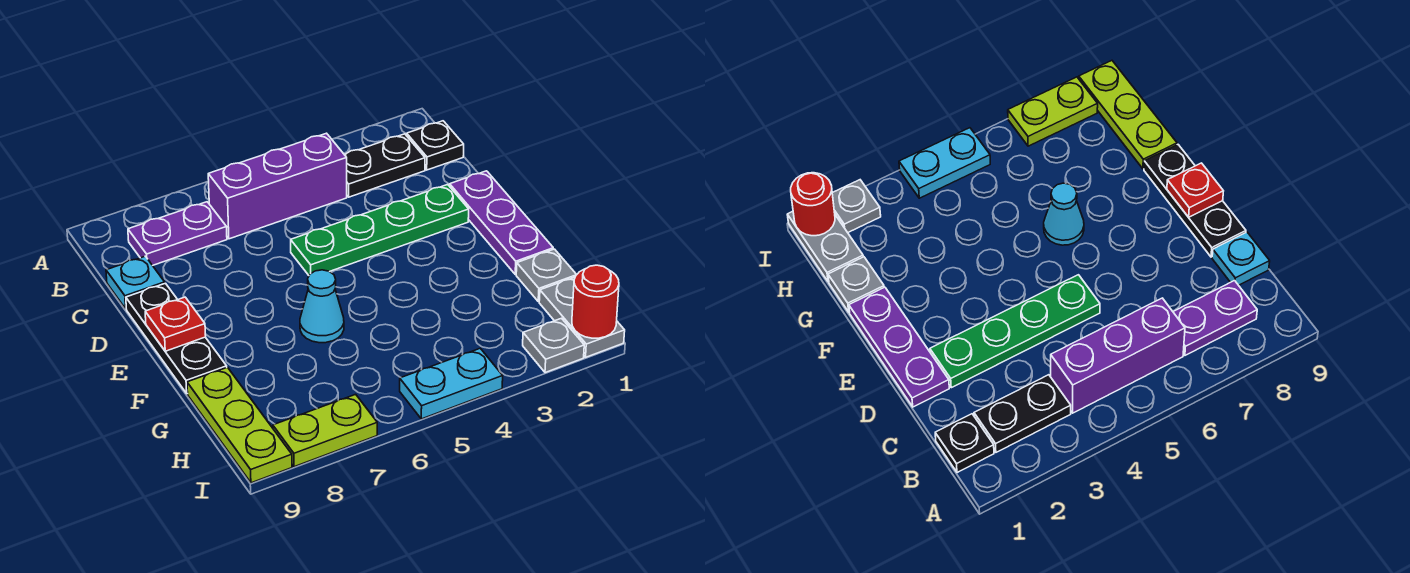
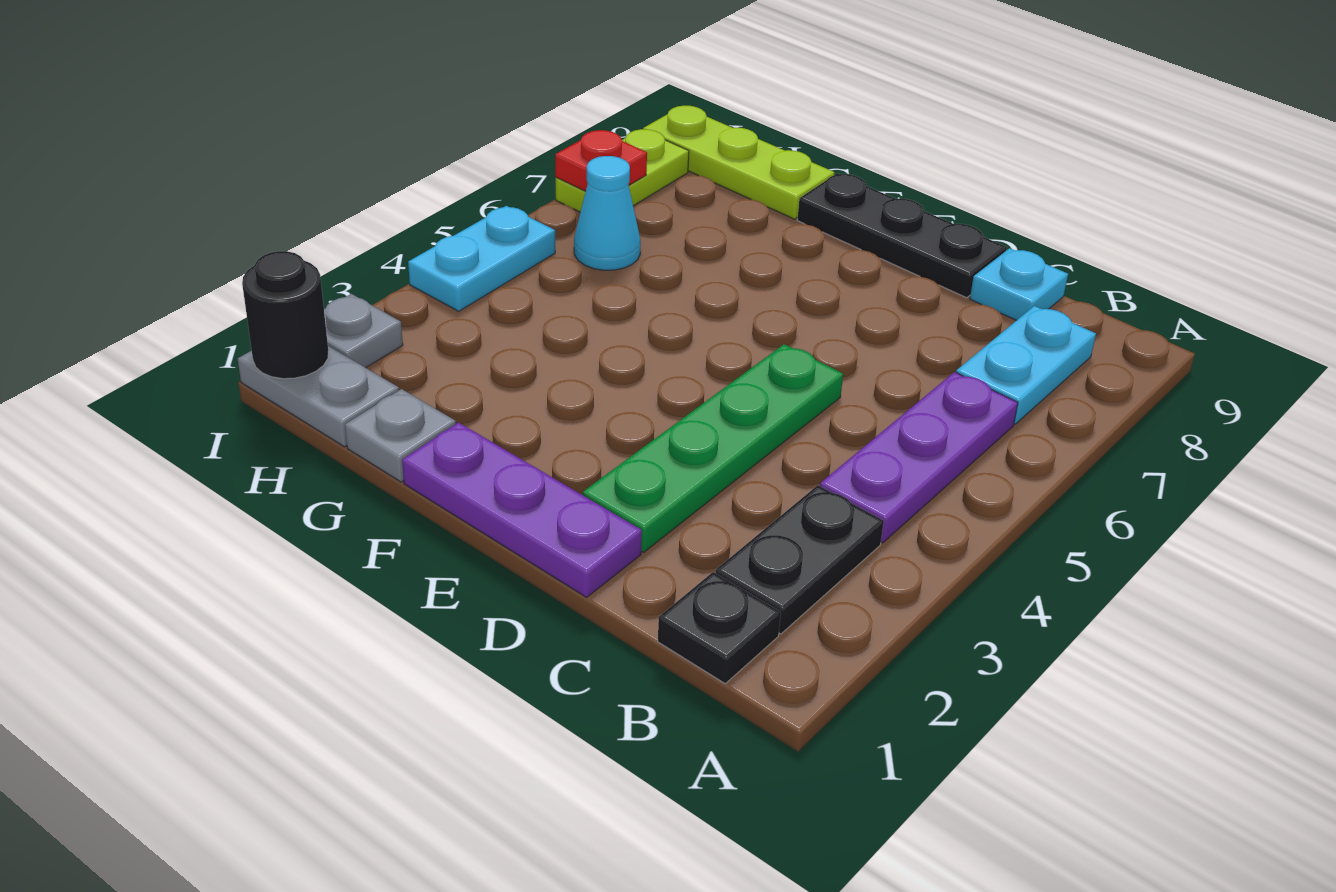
purple brick B4:B6 level 1 -> purple plate B4:B6 level 1
purple plate B7:B8 level 1 -> cyan plate B7:B8 level 1
red plate E9 level 2 -> red plate I7 level 2
cyan cone F6 level 1 -> cyan cone H6 level 1
red round brick I1 level 2 -> black round brick I1 level 2

